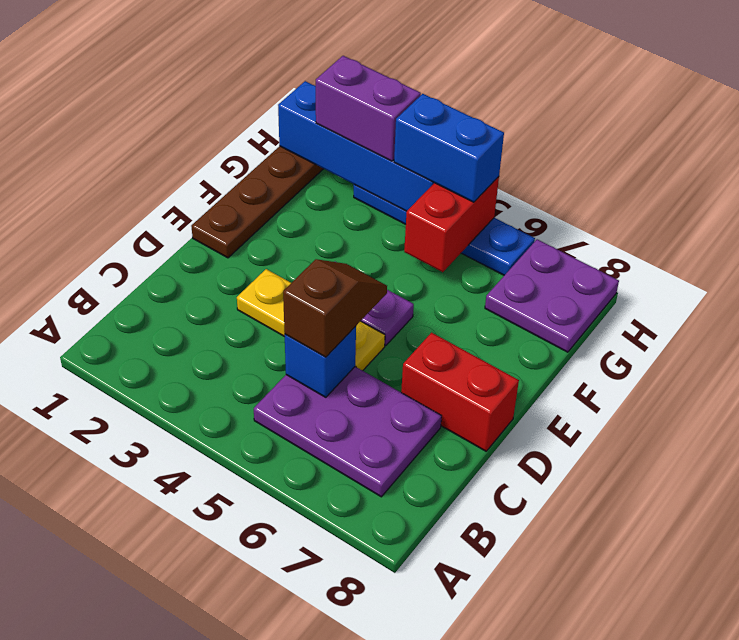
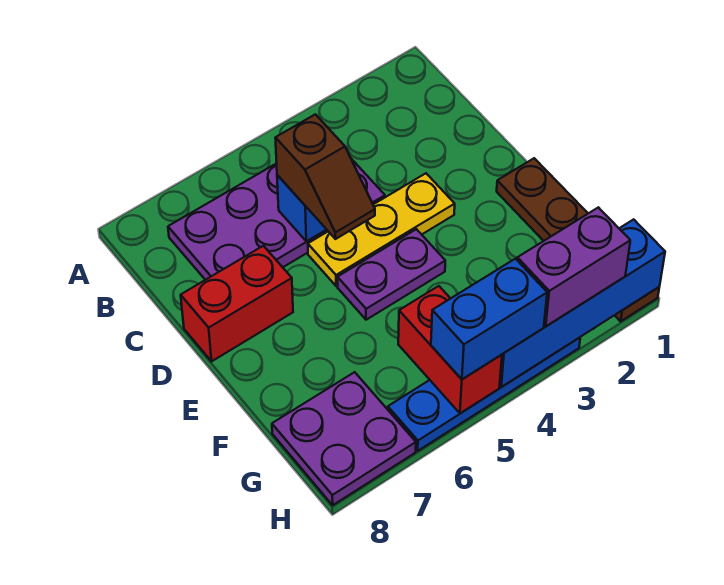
purple plate B5:C7 level 1 -> purple plate B4:C7 level 1

